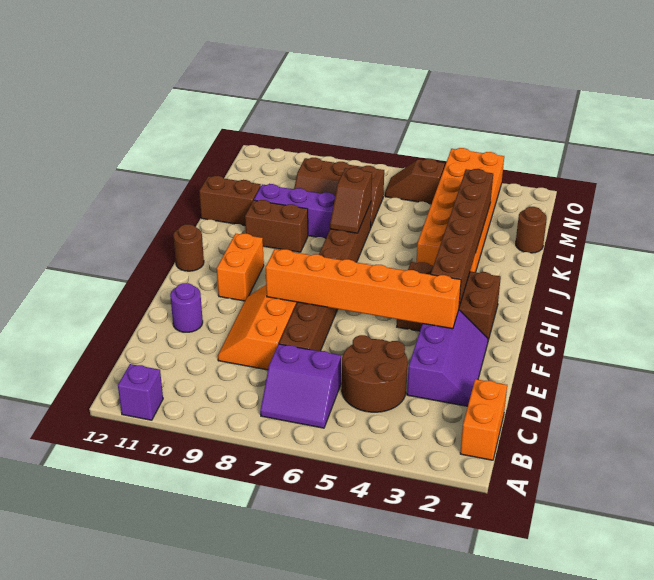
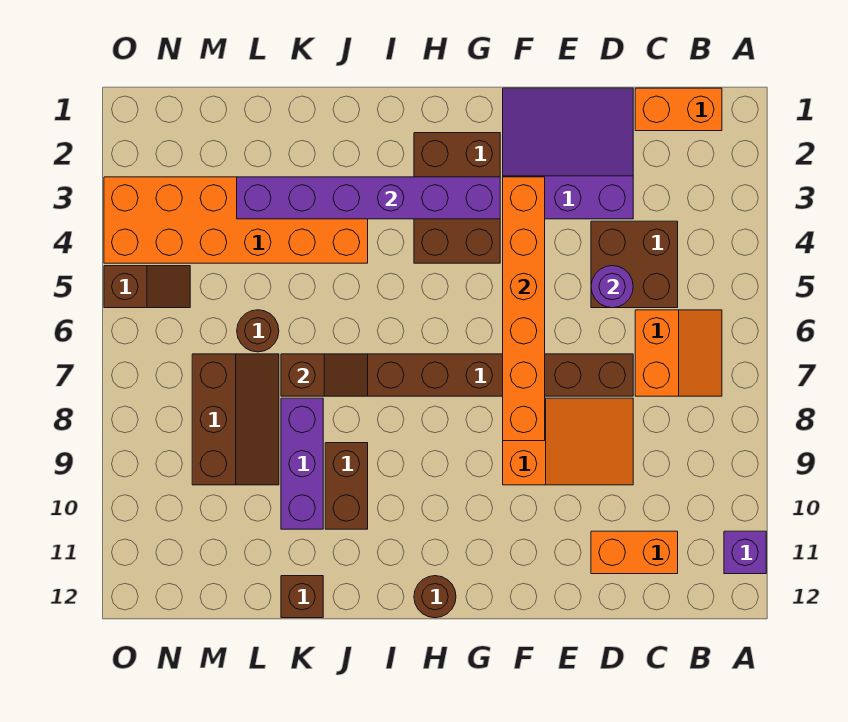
purple slope B6:C7 level 1 top C -> orange slope B6:C7 level 1 top C
brown round brick C4:D5 level 1 -> brown brick C4:D5 level 1
purple slope D2:F3 level 1 top 3 -> purple slope D1:F3 level 1 top 3
orange slope D8:F9 level 1 top 8 -> orange slope D8:F9 level 1 top F
purple round brick E11 level 1 -> purple round brick D5 level 2
brown brick G3:L3 level 2 -> purple brick G3:L3 level 2
orange brick G10:H10 level 1 -> orange brick C11:D11 level 1
brown brick K11:K12 level 1 -> brown brick K12 level 1
brown round brick L1 level 1 -> brown round brick L6 level 1
brown slope N5:N6 level 1 top 5 -> brown slope N5:O5 level 1 top O

